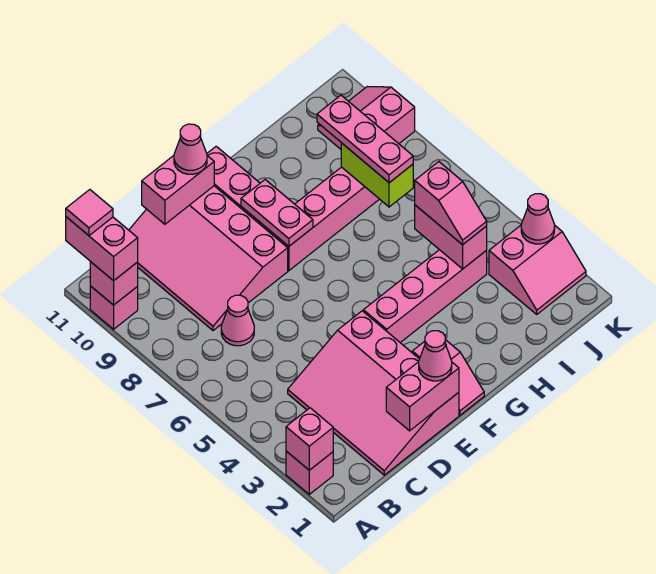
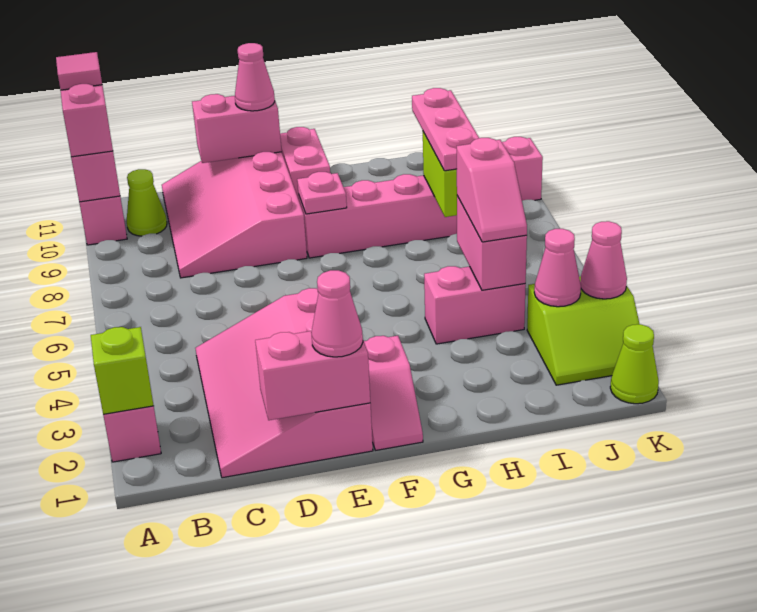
pink brick A2 level 2 -> lime brick A2 level 2
none -> lime cone B10 level 1
pink cone C7 level 1 -> pink cone J3 level 2
pink brick F4:I4 level 1 -> pink brick H4:I4 level 1
pink plate F8:F9 level 2 -> pink plate F8 level 2
pink slope J2:K3 level 1 top 3 -> lime slope J2:K3 level 1 top 3
none -> lime cone K1 level 1

